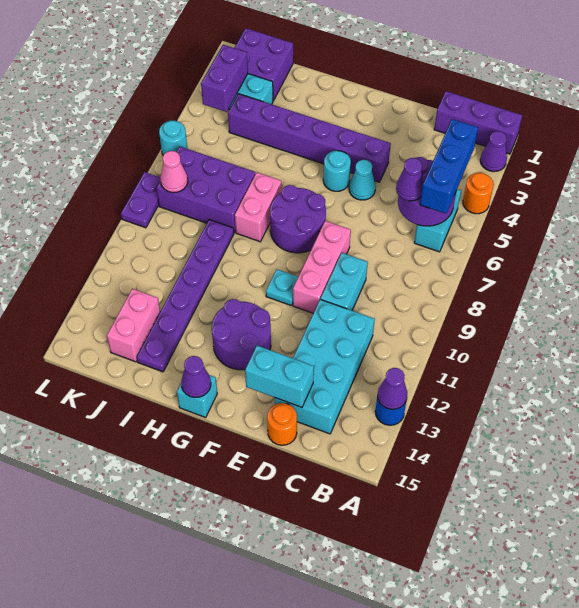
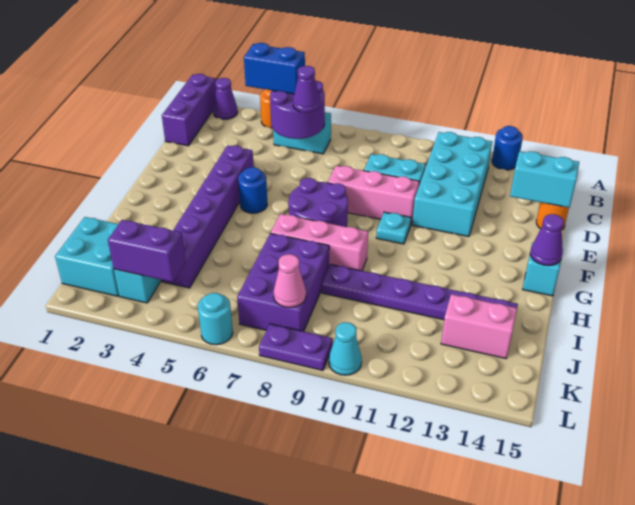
purple cone A13 level 2 -> none
blue brick B4:B6 level 3 -> blue brick B4:B5 level 3
cyan brick C11:D14 level 1 -> cyan brick B11:E12 level 1
cyan brick D14:E14 level 2 -> cyan brick D14:D15 level 2
cyan cone E5 level 1 -> cyan cone L10 level 1
cyan round brick F5 level 1 -> blue round brick F5 level 1
purple round brick F12:G13 level 1 -> none
pink brick H7:H8 level 1 -> pink brick H7:H9 level 1
purple brick J1:K2 level 1 -> cyan brick J1:K2 level 1

